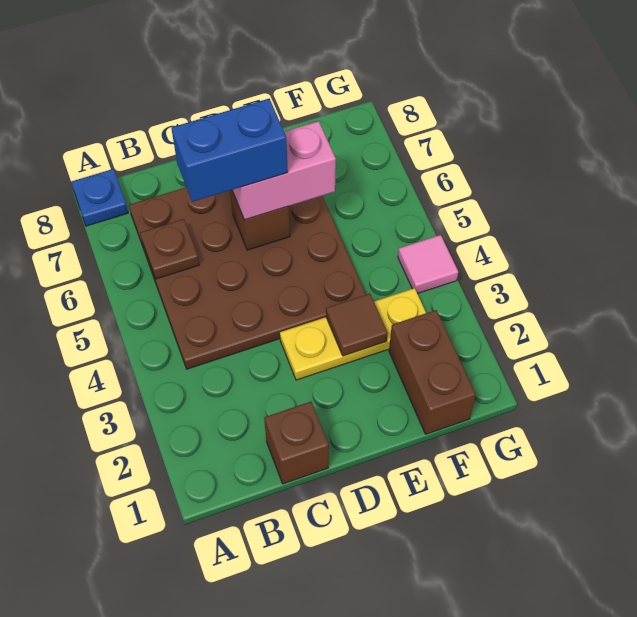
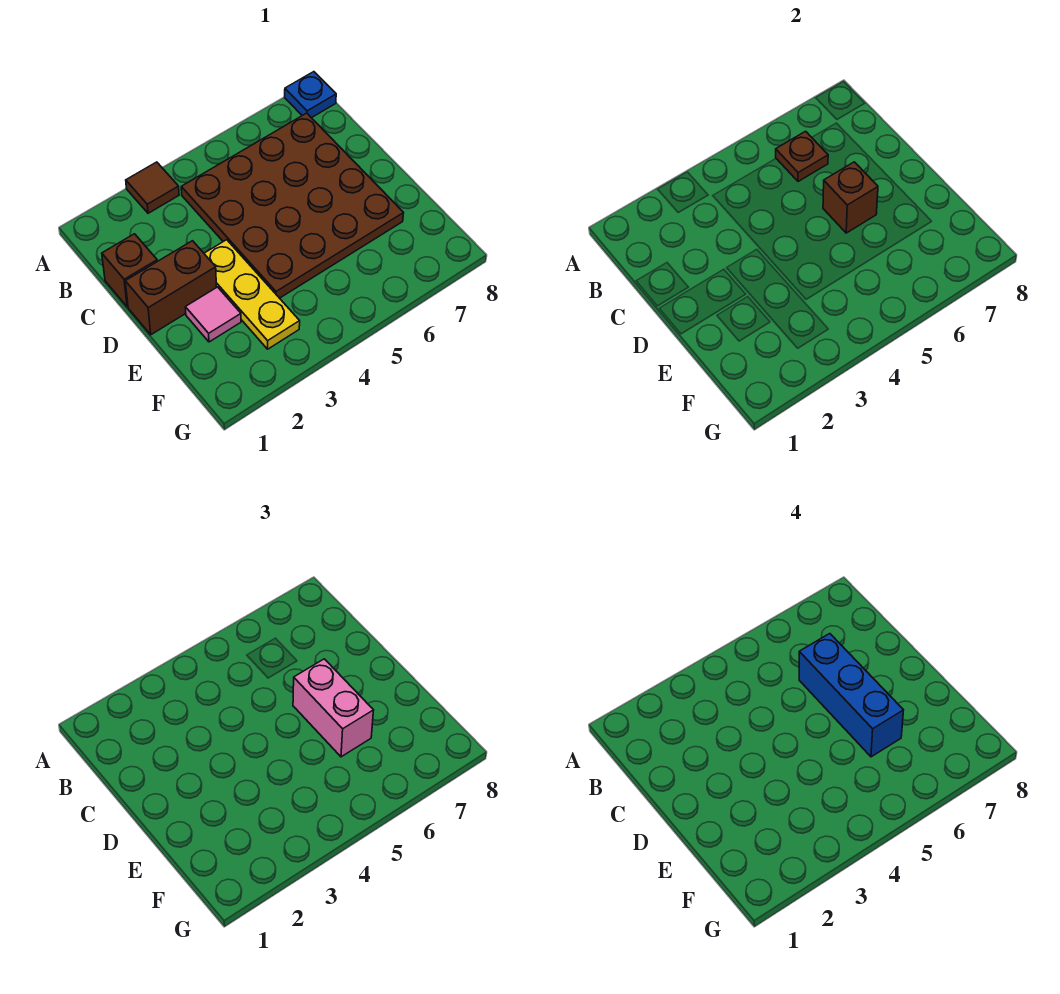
blue brick C6:D6 level 4 -> blue brick C6:E6 level 4
brown tile E3 level 2 -> brown tile A3 level 1
brown brick F1:F2 level 1 -> brown brick D1:D2 level 1
pink tile G4 level 1 -> pink tile E2 level 1

